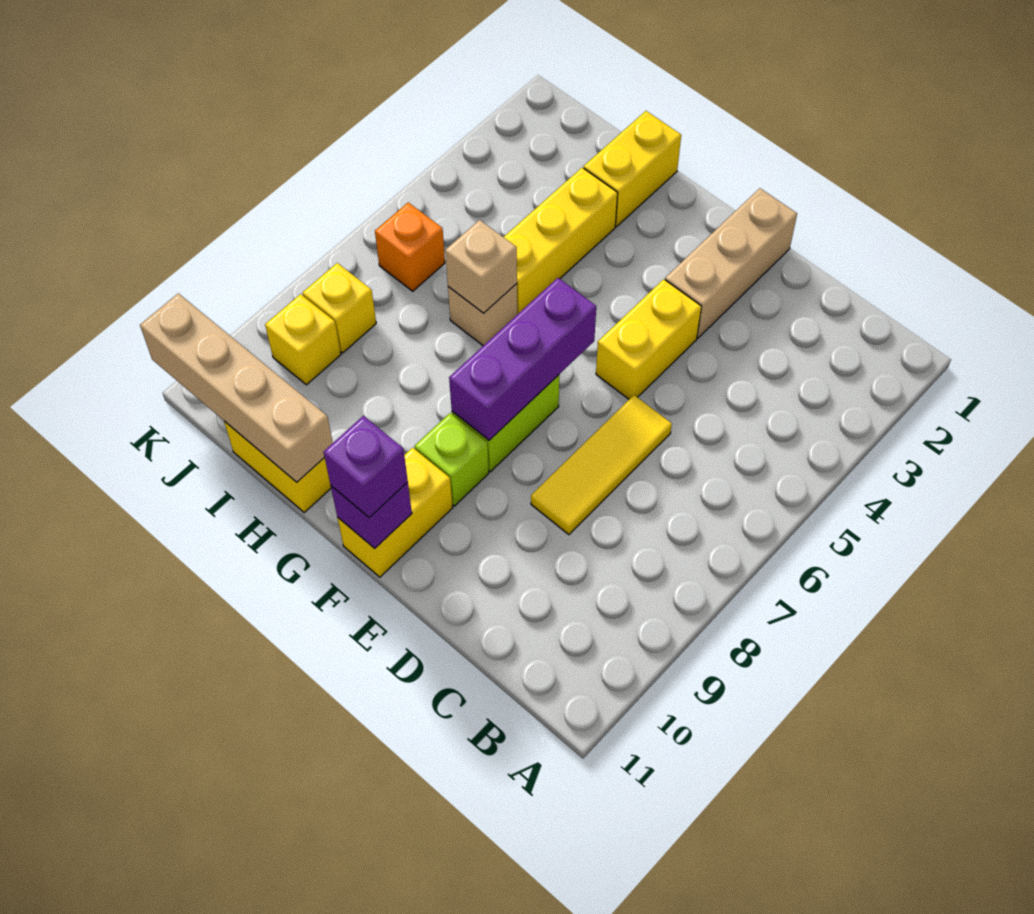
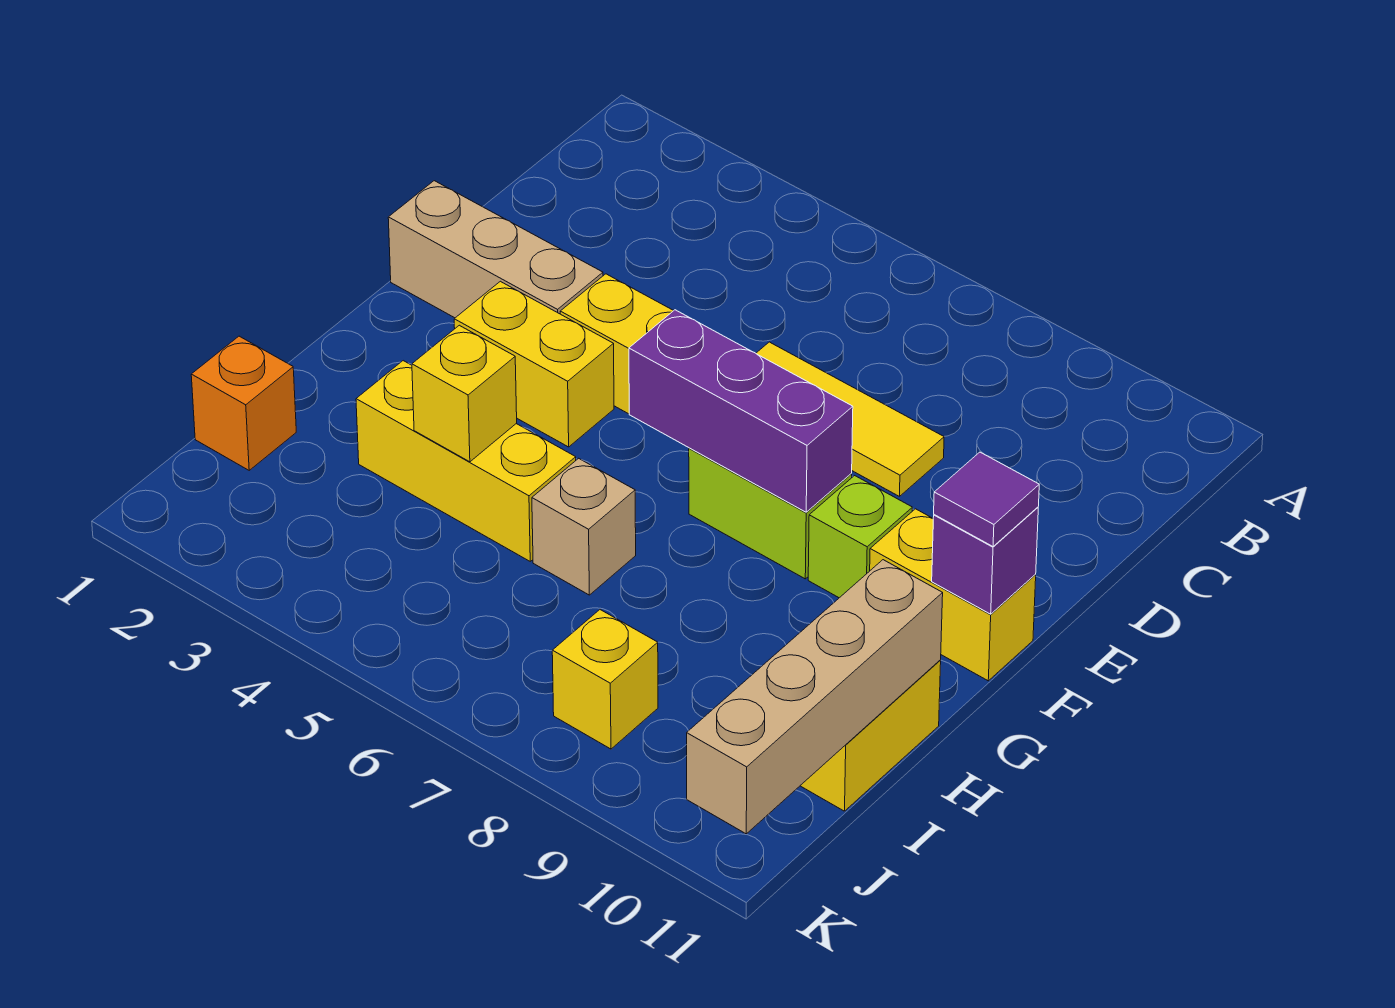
purple brick F11 level 3 -> purple tile F11 level 3
yellow brick H1:H2 level 1 -> yellow brick F3:F4 level 1
tan brick H6 level 2 -> none
orange brick J6 level 1 -> orange brick I1 level 1
yellow brick J9 level 1 -> yellow brick H4 level 2

